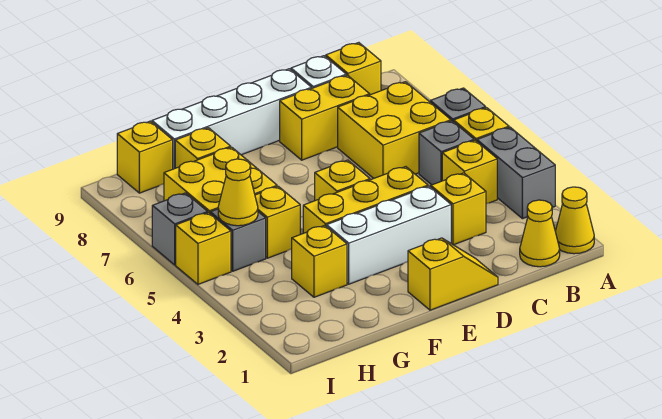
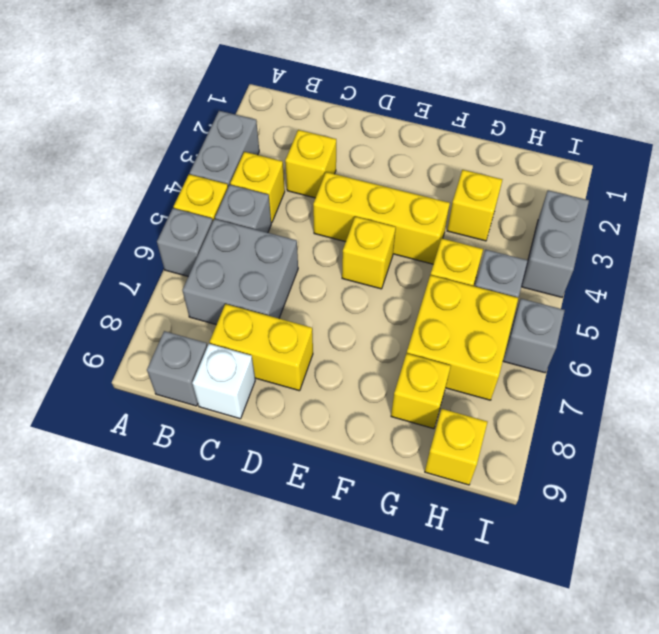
yellow cone A1 level 1 -> none
yellow cone B1 level 1 -> none
yellow brick B6:C7 level 1 -> grey brick B6:C7 level 1
yellow brick B9 level 1 -> grey brick B9 level 1
yellow slope D1:E1 level 1 top E -> none
white brick D3:F3 level 1 -> none
white brick D9:G9 level 1 -> none
yellow cone H5 level 2 -> none
none -> grey brick I3:I4 level 1
yellow brick I5 level 1 -> none

